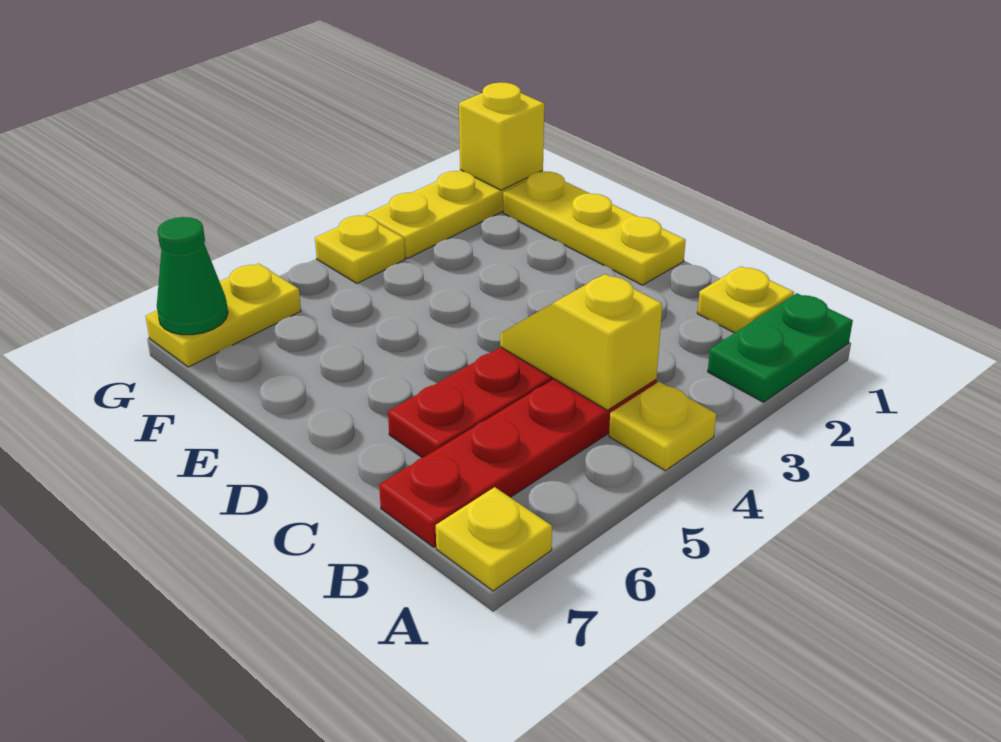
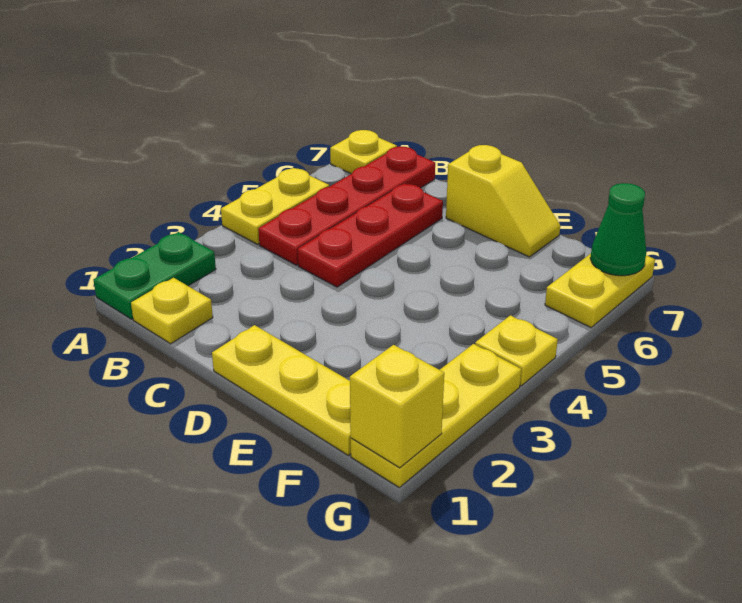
yellow plate A4 level 1 -> yellow plate A4:A5 level 1
yellow slope B4:C4 level 2 top B -> yellow slope D7:E7 level 1 top D

